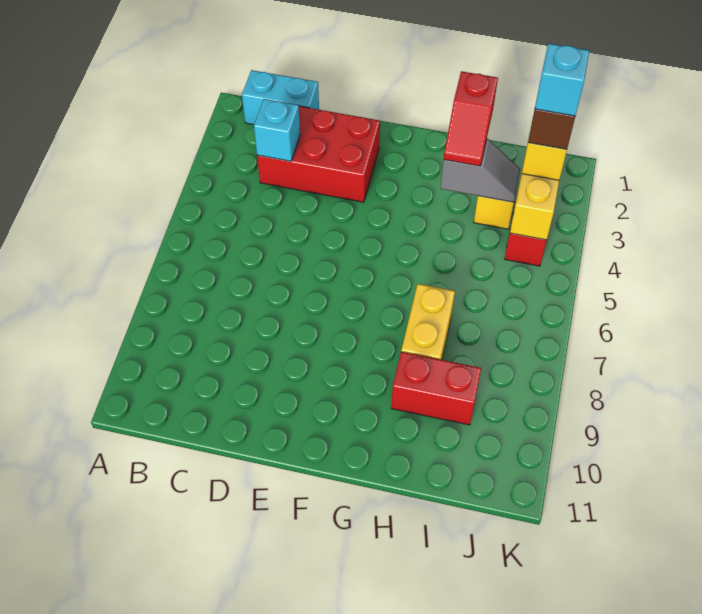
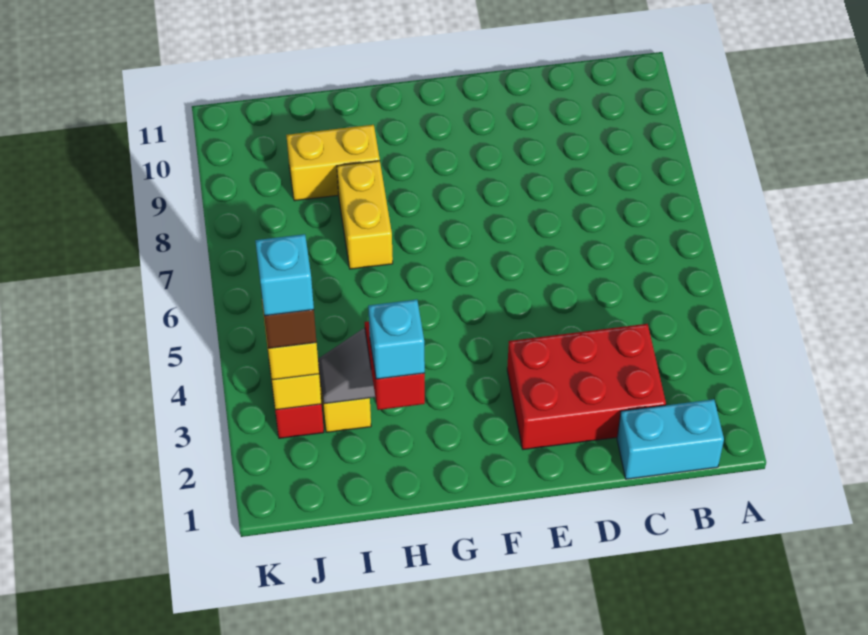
cyan brick C3 level 2 -> cyan brick H2 level 4
red brick H9:I9 level 1 -> yellow brick H9:I9 level 1

